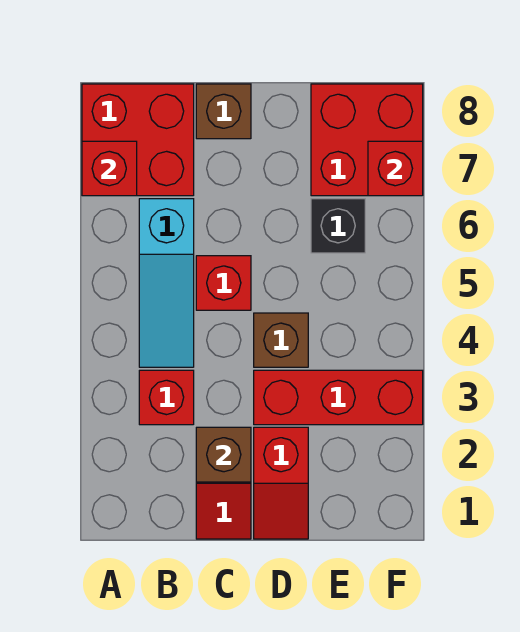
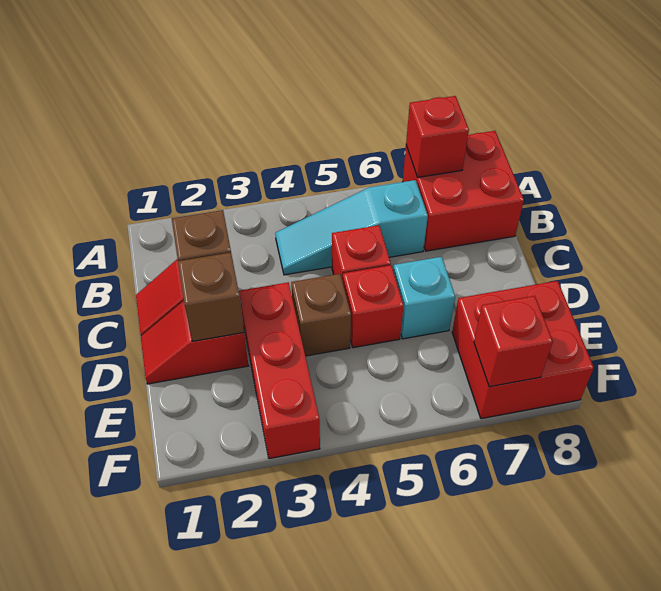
red brick B3 level 1 -> red brick D5 level 1
brown brick C8 level 1 -> brown brick D2 level 2
none -> cyan brick D6 level 1
black brick E6 level 1 -> none

